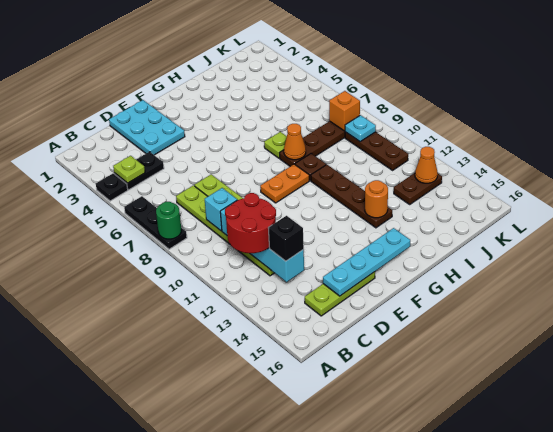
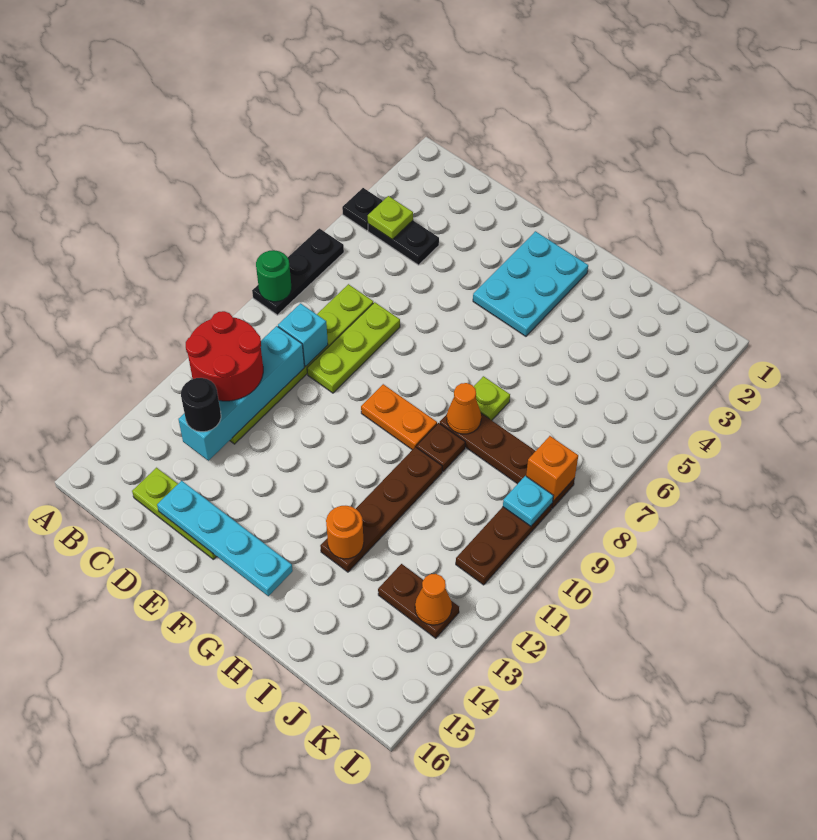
black brick C13 level 3 -> black round brick C13 level 3
cyan plate D1:E3 level 1 -> cyan plate F2:G4 level 1

